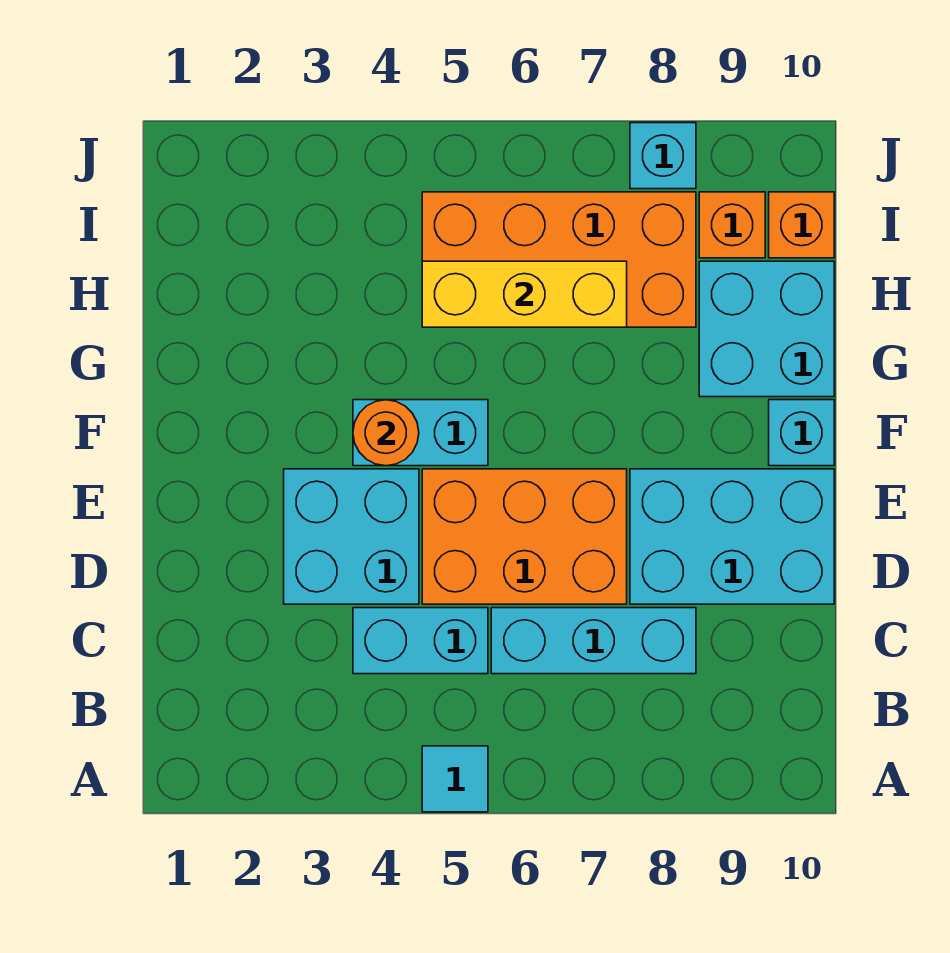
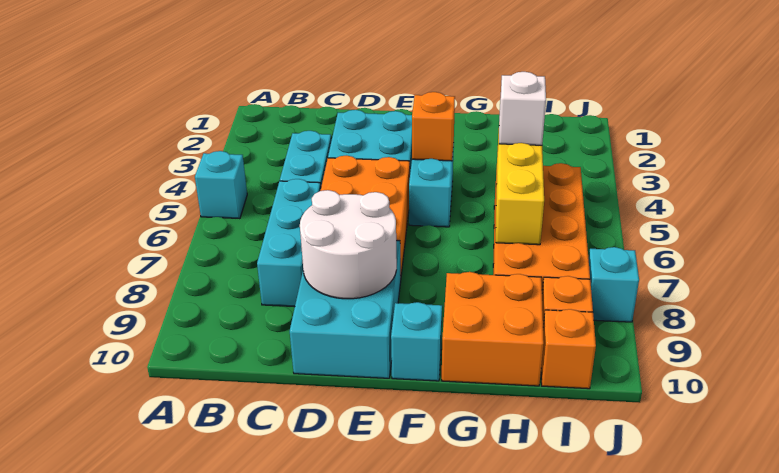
cyan tile A5 level 1 -> cyan brick A5 level 1
none -> white round brick D8:E9 level 2
orange round brick F4 level 2 -> orange brick F4 level 2
cyan brick G9:H10 level 1 -> orange brick G9:H10 level 1
none -> white brick H5 level 3

